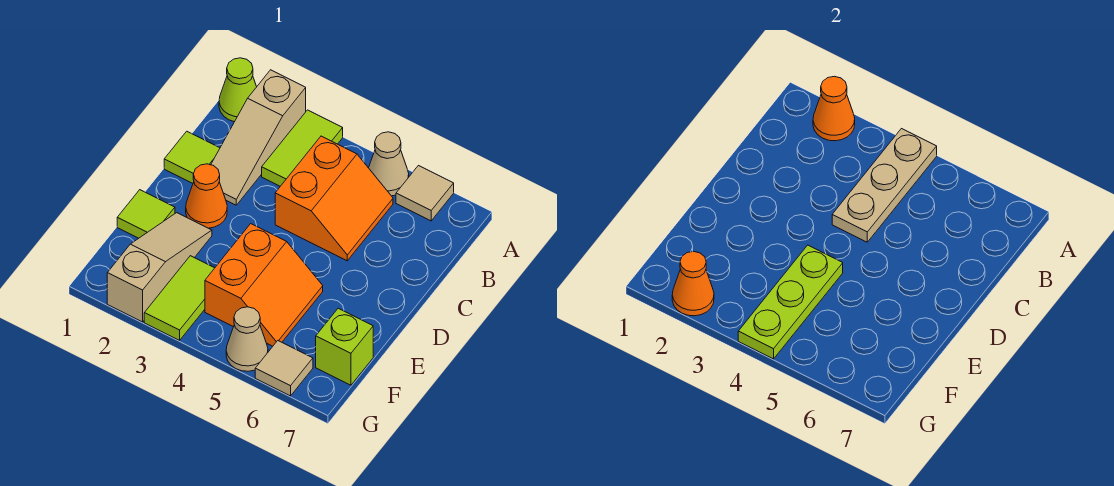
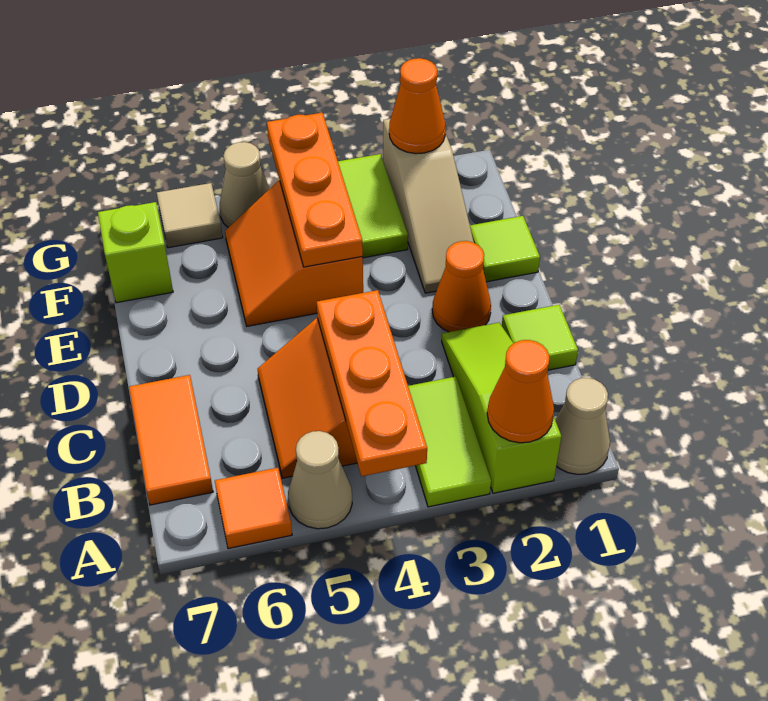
lime cone A1 level 1 -> tan cone A1 level 1
tan slope A2:C2 level 1 top A -> lime slope A2:C2 level 1 top A
tan plate A4:C4 level 2 -> orange plate A4:C4 level 2
tan tile A6 level 1 -> orange tile A6 level 1
none -> orange tile B7:C7 level 1
lime plate E4:G4 level 2 -> orange plate E4:G4 level 2

